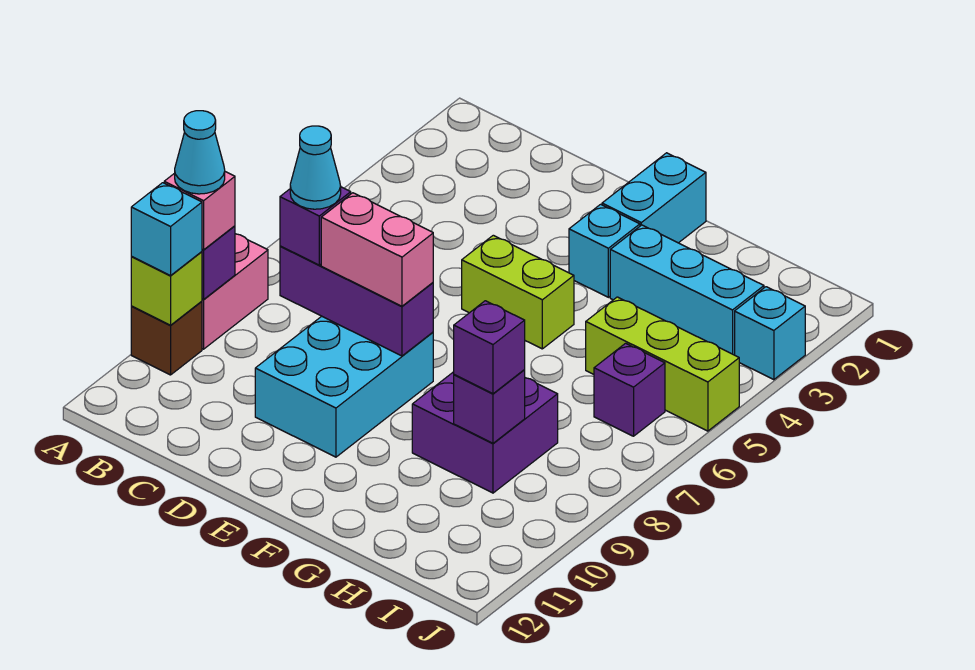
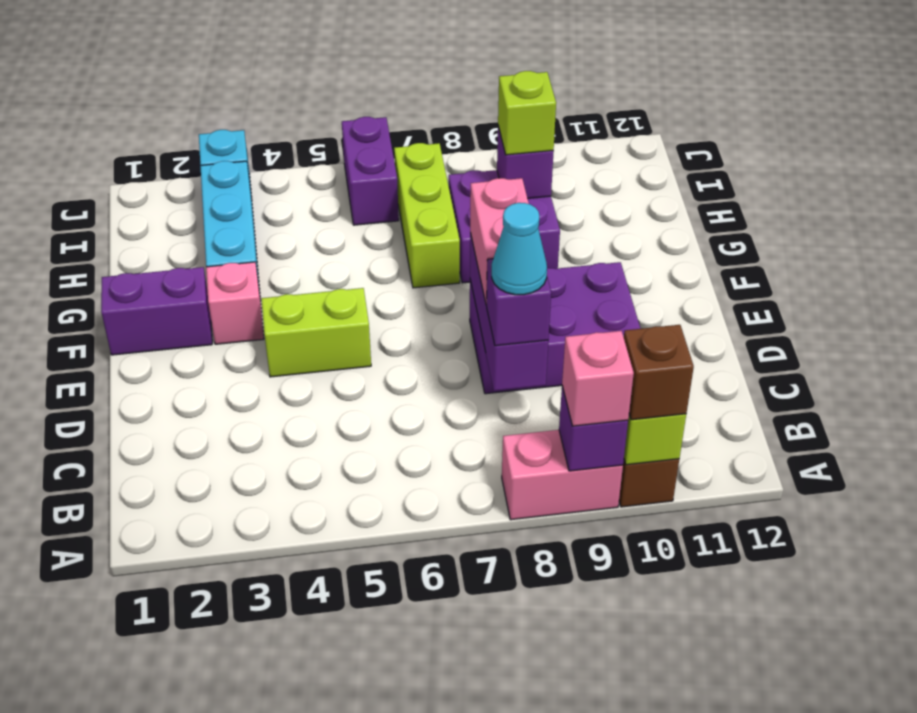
cyan cone A9 level 4 -> none
cyan brick A10 level 3 -> brown brick A10 level 3
cyan brick D8:E10 level 1 -> purple brick D8:E10 level 1
lime brick E5:F5 level 1 -> lime brick E4:E5 level 1
cyan brick F1:F2 level 1 -> purple brick F1:F2 level 1
cyan brick F3 level 1 -> pink brick F3 level 1
lime brick H5:J5 level 1 -> lime brick G7:I7 level 1
purple brick H9 level 3 -> lime brick H9 level 3
purple brick I6 level 1 -> purple brick I6:J6 level 1

